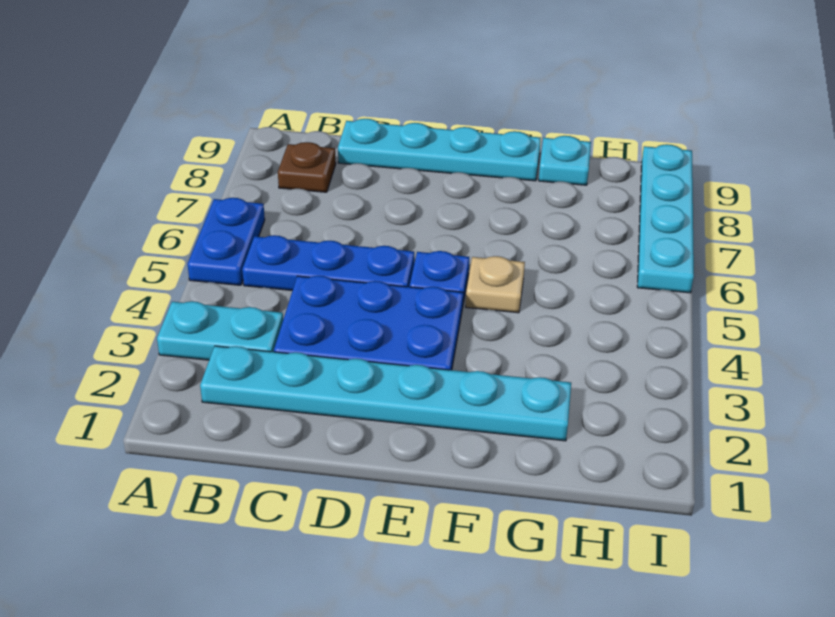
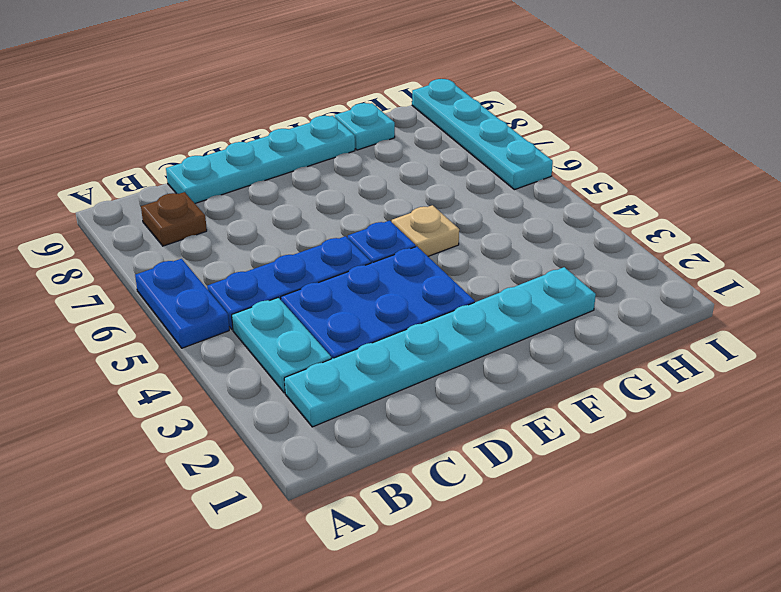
cyan plate A3:B3 level 1 -> cyan plate B3:B4 level 1

